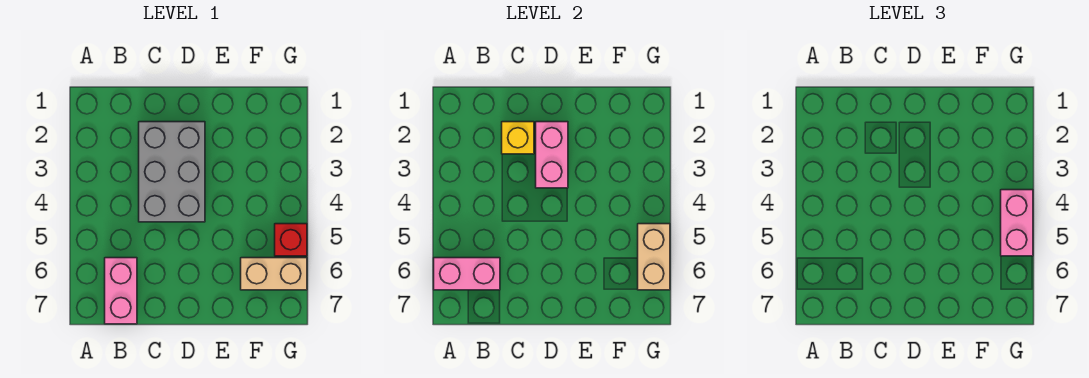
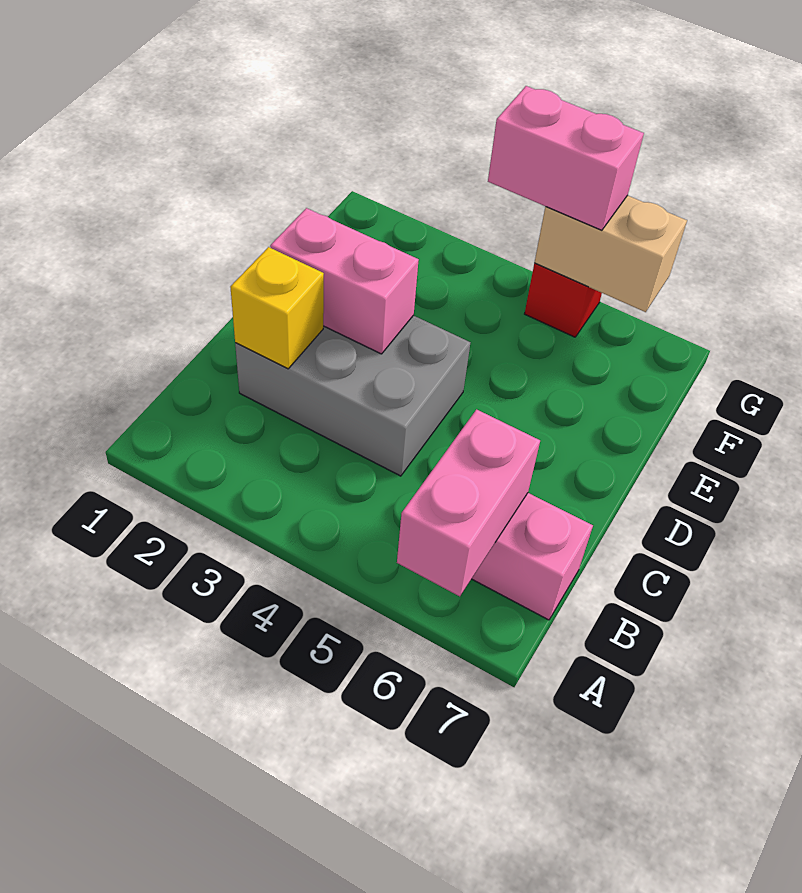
tan brick F6:G6 level 1 -> none

